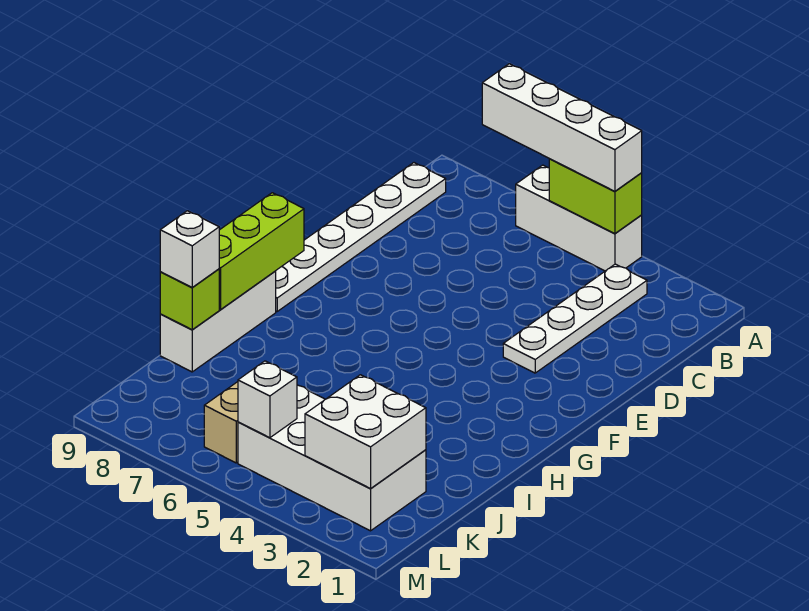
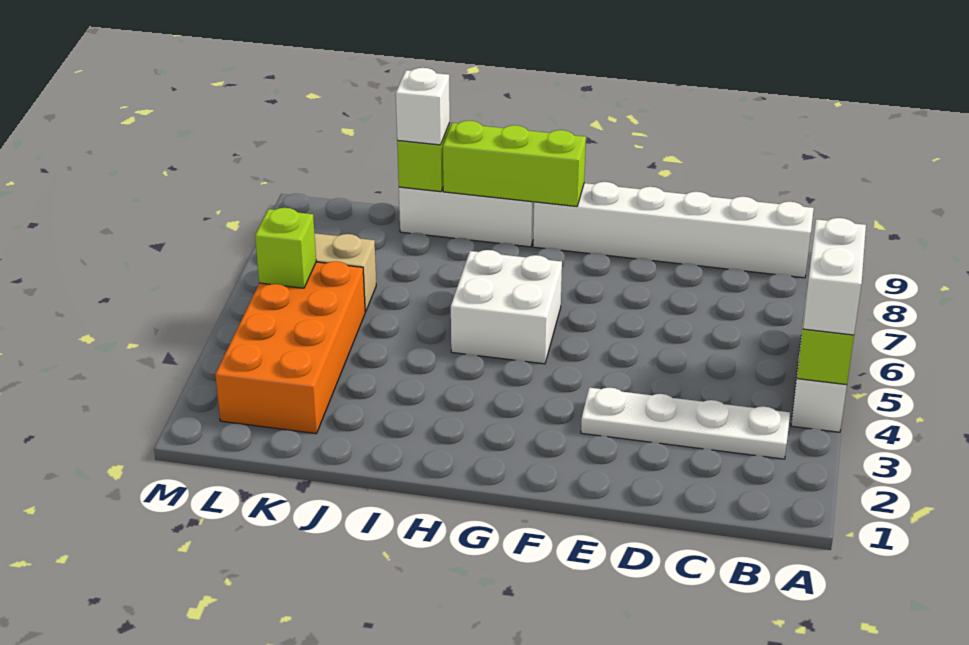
white brick A4:A7 level 3 -> white brick A4:A5 level 3
white plate B9:G9 level 1 -> white brick B9:G9 level 1
white brick K2:L5 level 1 -> orange brick K2:L5 level 1
white brick K2:L3 level 2 -> white brick G5:H6 level 1
white brick L5 level 2 -> lime brick L5 level 2

